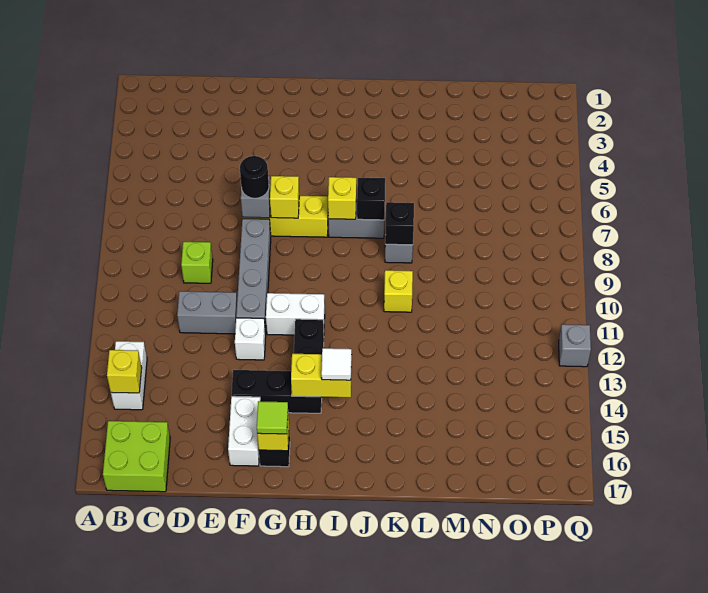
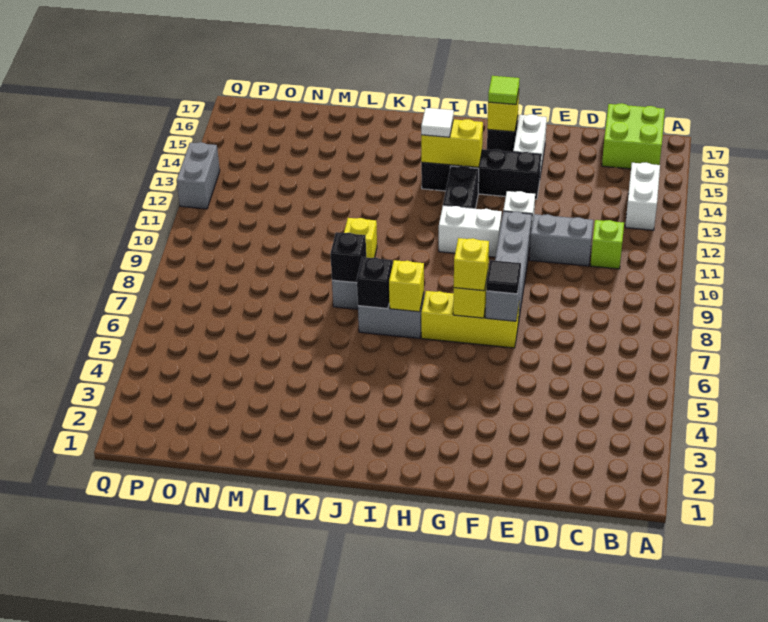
yellow brick B14 level 2 -> yellow brick G7 level 3
lime brick D9 level 1 -> lime brick C11 level 1
black round brick F7 level 3 -> black tile F7 level 3
black brick F14:H14 level 1 -> black brick F14:I14 level 1
grey brick Q12 level 1 -> grey brick Q12:Q13 level 1

